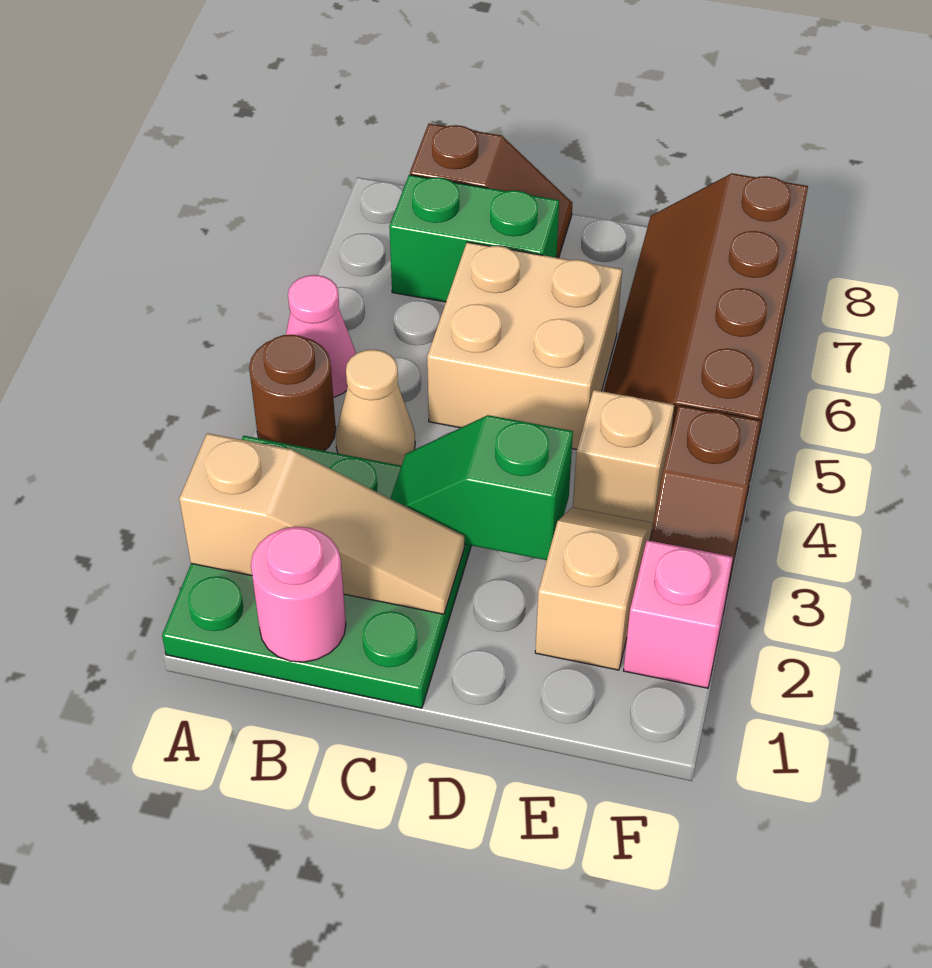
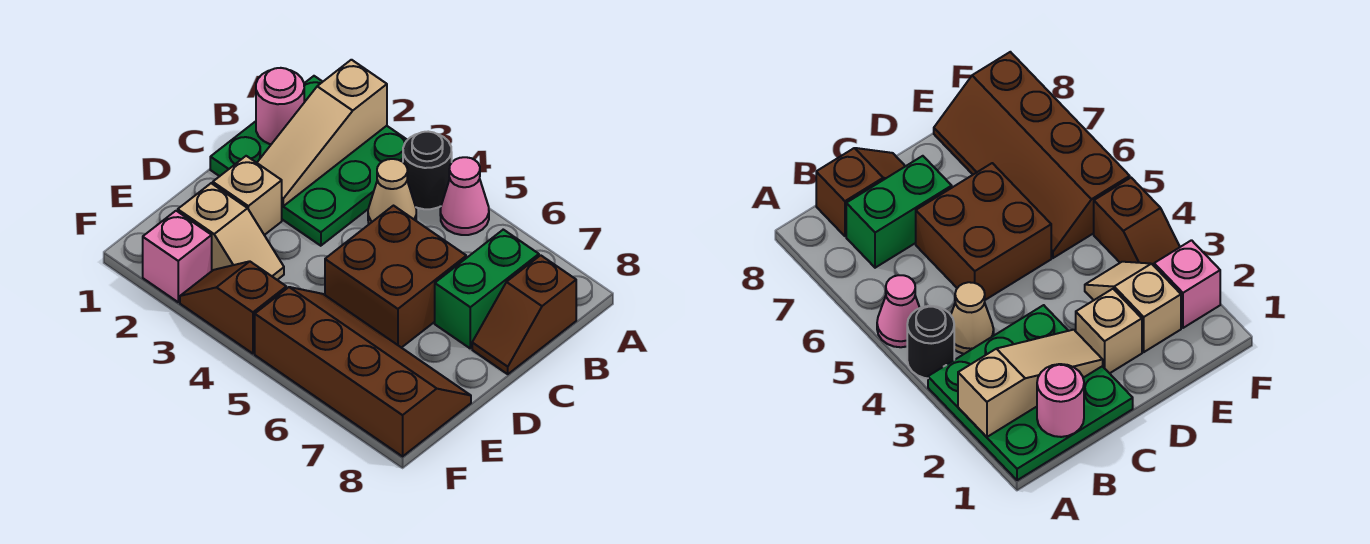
brown round brick A4 level 1 -> black round brick A4 level 1
green slope C3:D3 level 2 top D -> none
tan brick C5:D6 level 1 -> brown brick C5:D6 level 1
tan brick E4 level 1 -> tan brick D2 level 1

